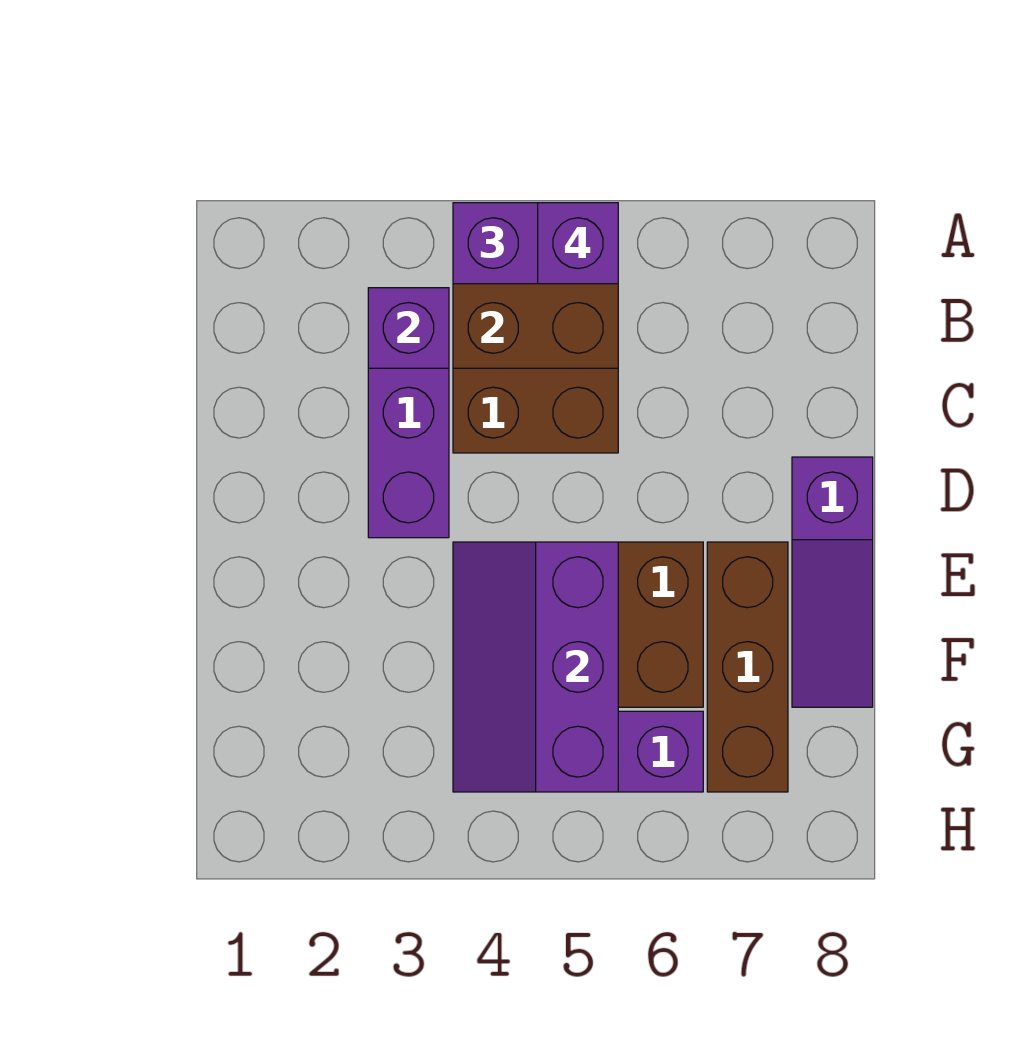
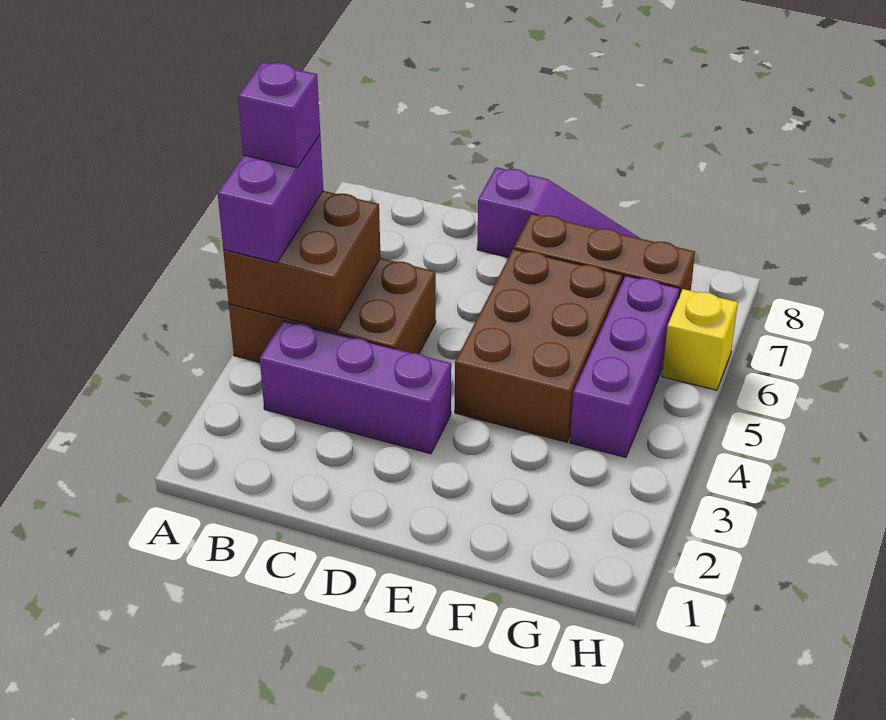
purple brick B3 level 2 -> none
purple slope E4:G5 level 2 top 5 -> none
none -> yellow brick H6 level 1

